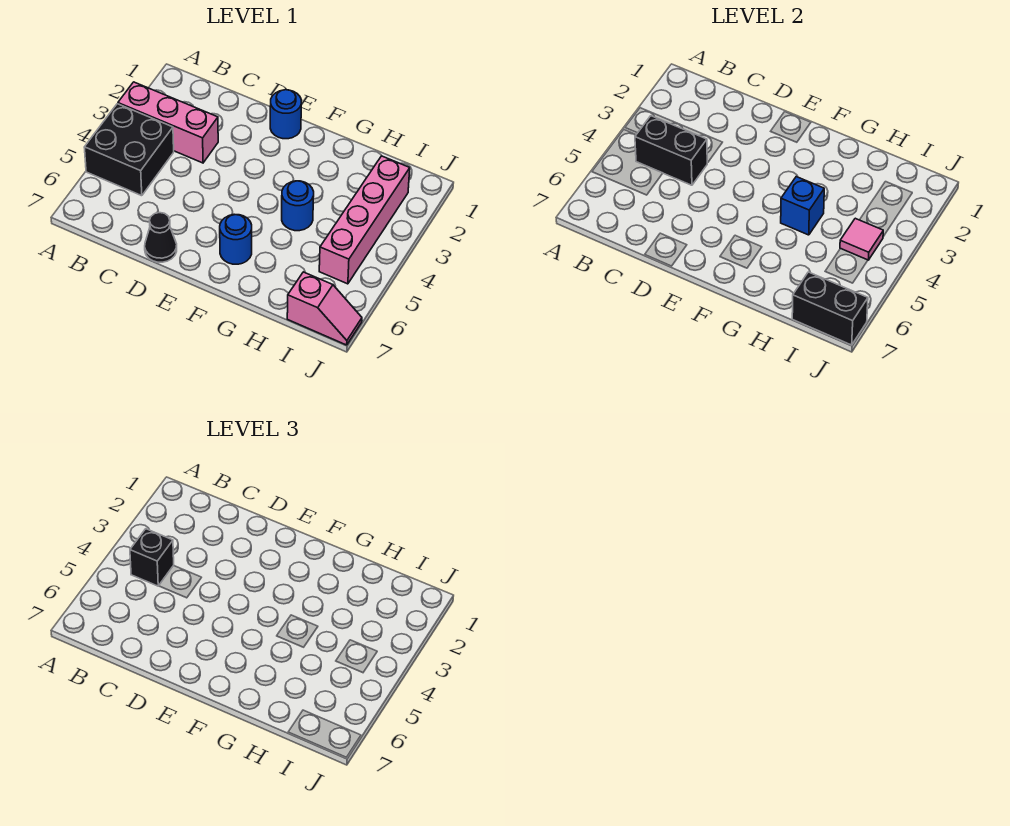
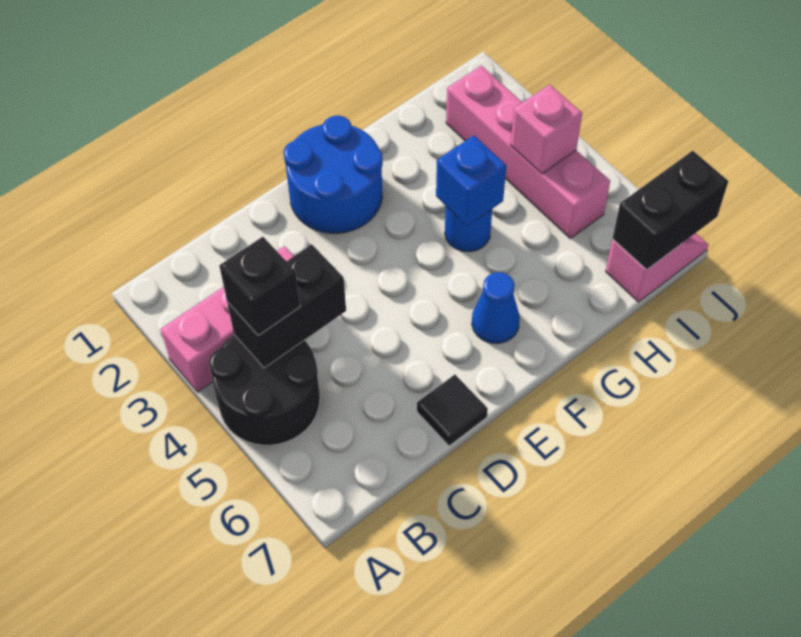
black brick A4:B5 level 1 -> black round brick A4:B5 level 1
black cone D7 level 1 -> black tile D7 level 1
blue round brick E1 level 1 -> blue round brick E1:F2 level 1
blue round brick F6 level 1 -> blue cone F6 level 1
pink tile I4 level 2 -> pink brick I4 level 2

